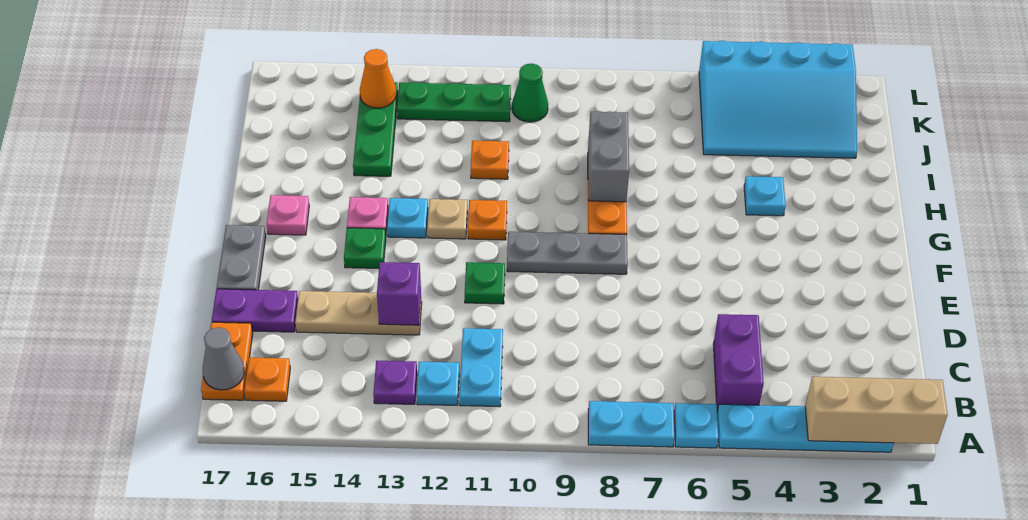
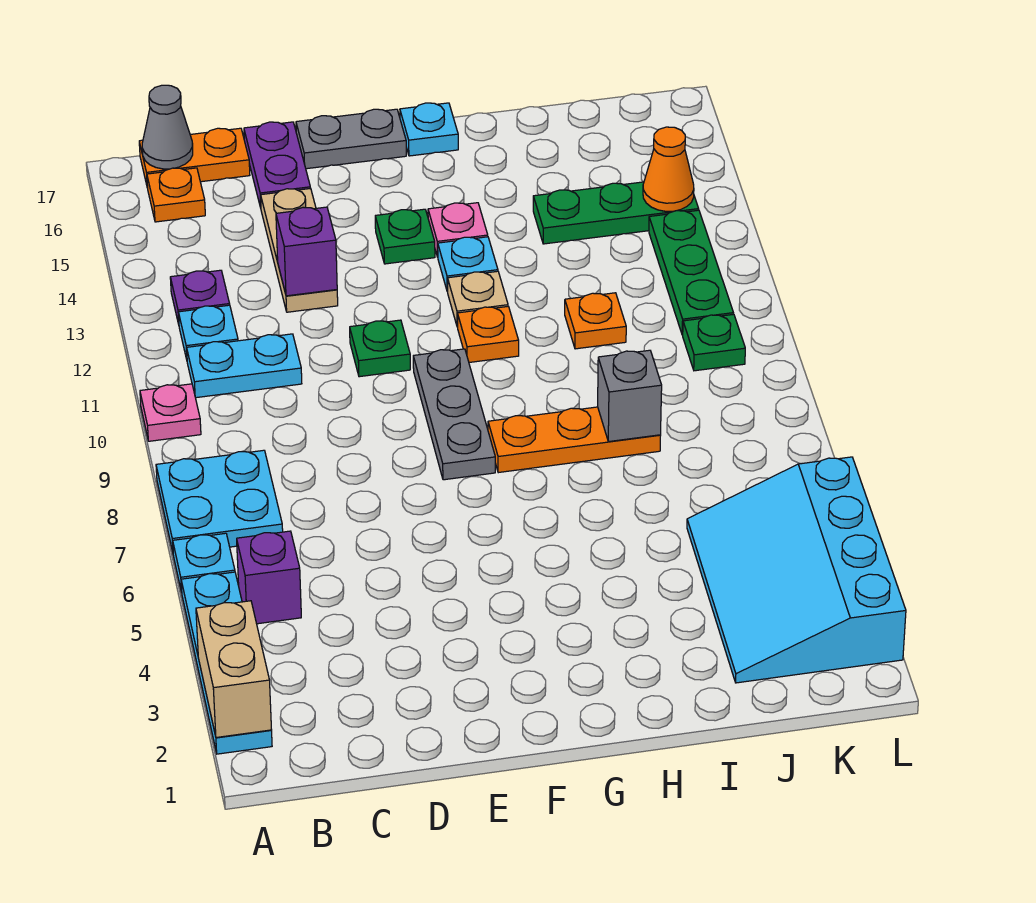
tan brick A1:A3 level 2 -> tan brick A2:A3 level 2
cyan plate A7:A8 level 1 -> cyan plate A7:B8 level 1
purple brick B5:C5 level 1 -> purple brick B5 level 1
pink plate G16 level 1 -> pink plate A10 level 1
cyan plate H4 level 1 -> cyan plate G17 level 1
grey brick H8:I8 level 2 -> grey brick I8 level 2
green cone K10 level 1 -> green plate K10 level 1

